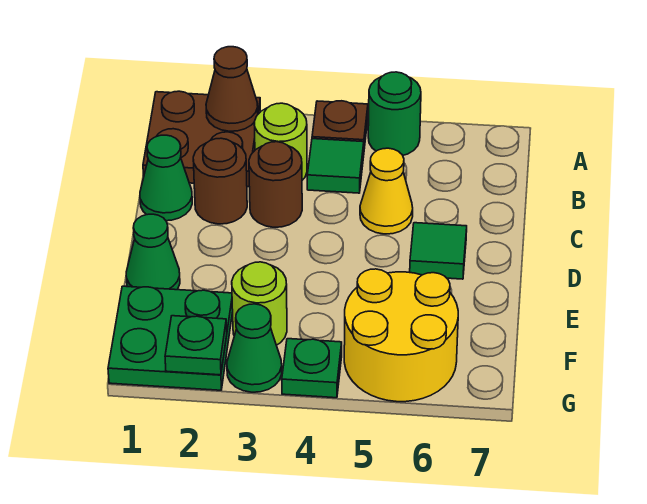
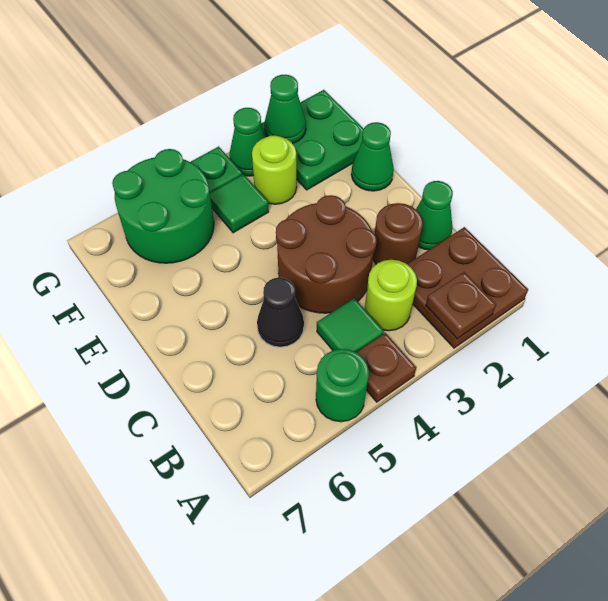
brown cone A2 level 2 -> brown plate A2 level 2
brown round brick C3 level 1 -> brown round brick C3:D4 level 1
yellow cone C5 level 1 -> black cone C5 level 1
green tile D6 level 1 -> green tile F4 level 1
yellow round brick F5:G6 level 1 -> green round brick F5:G6 level 1
green plate G2 level 2 -> green cone G2 level 2

